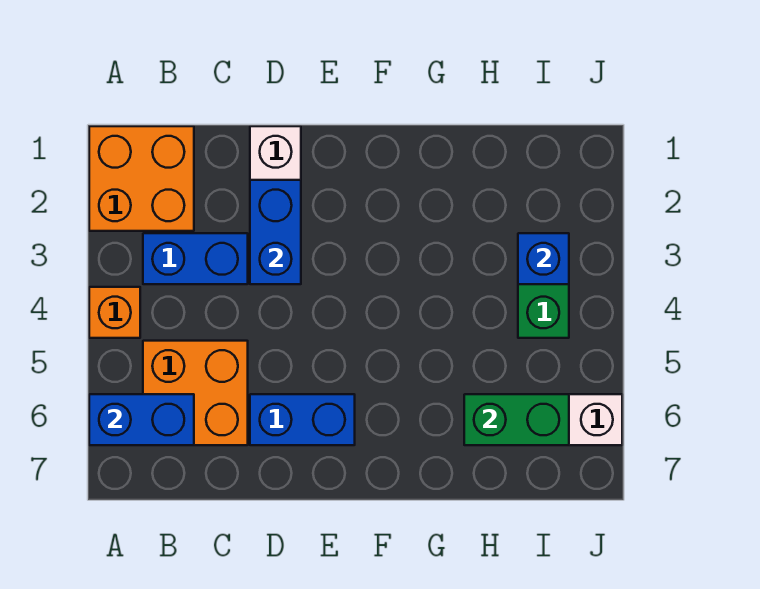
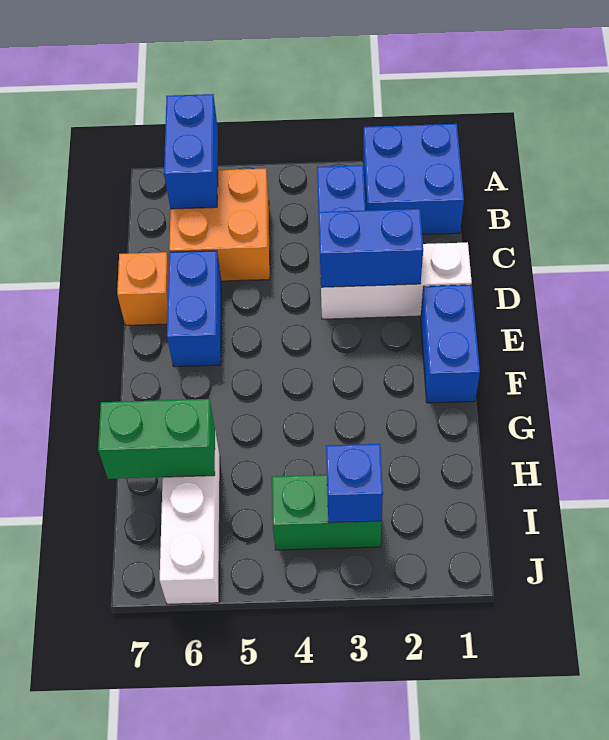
orange brick A1:B2 level 1 -> blue brick A1:B2 level 1
orange brick A4 level 1 -> orange brick D7 level 1
none -> blue brick E1:F1 level 1
green brick H6:I6 level 2 -> green brick H6:H7 level 2

